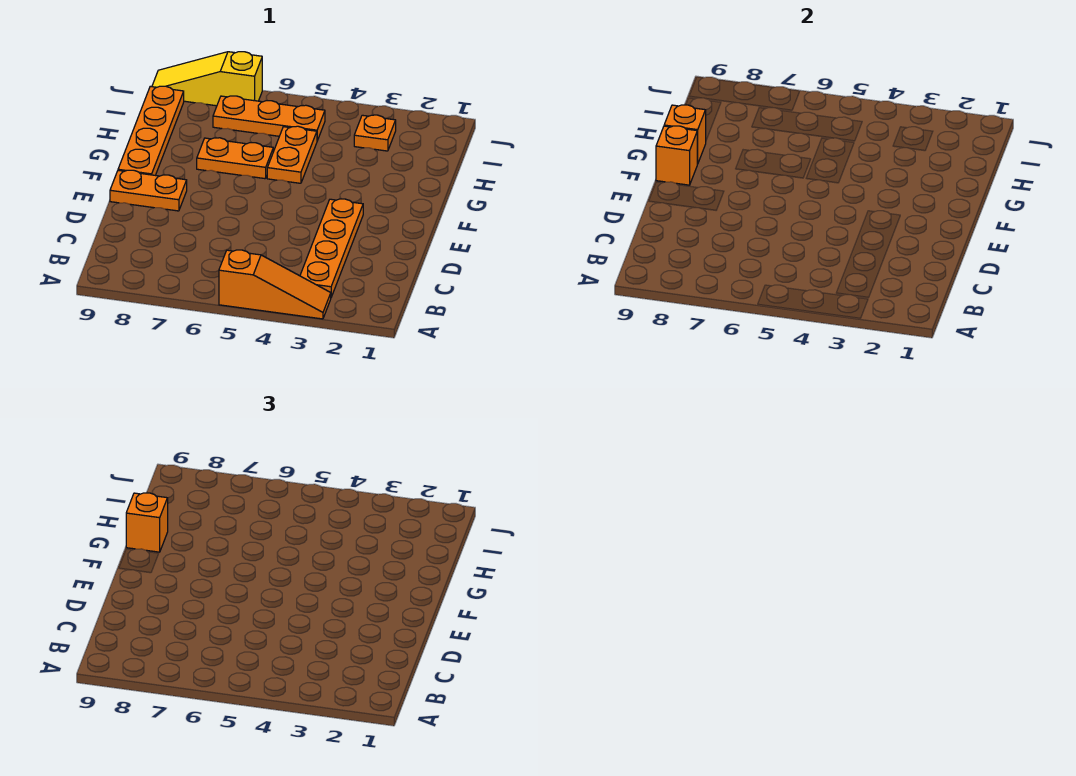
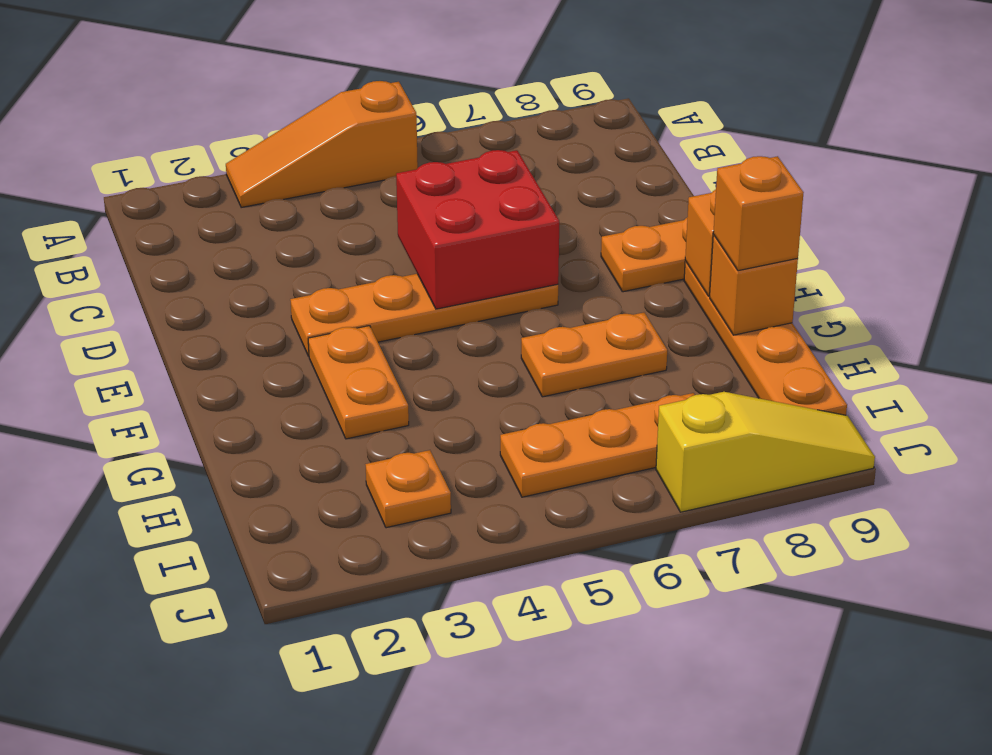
orange plate B3:E3 level 1 -> orange plate E3:E6 level 1
none -> red brick D5:E6 level 2
orange plate G5:H5 level 1 -> orange plate F3:G3 level 1

